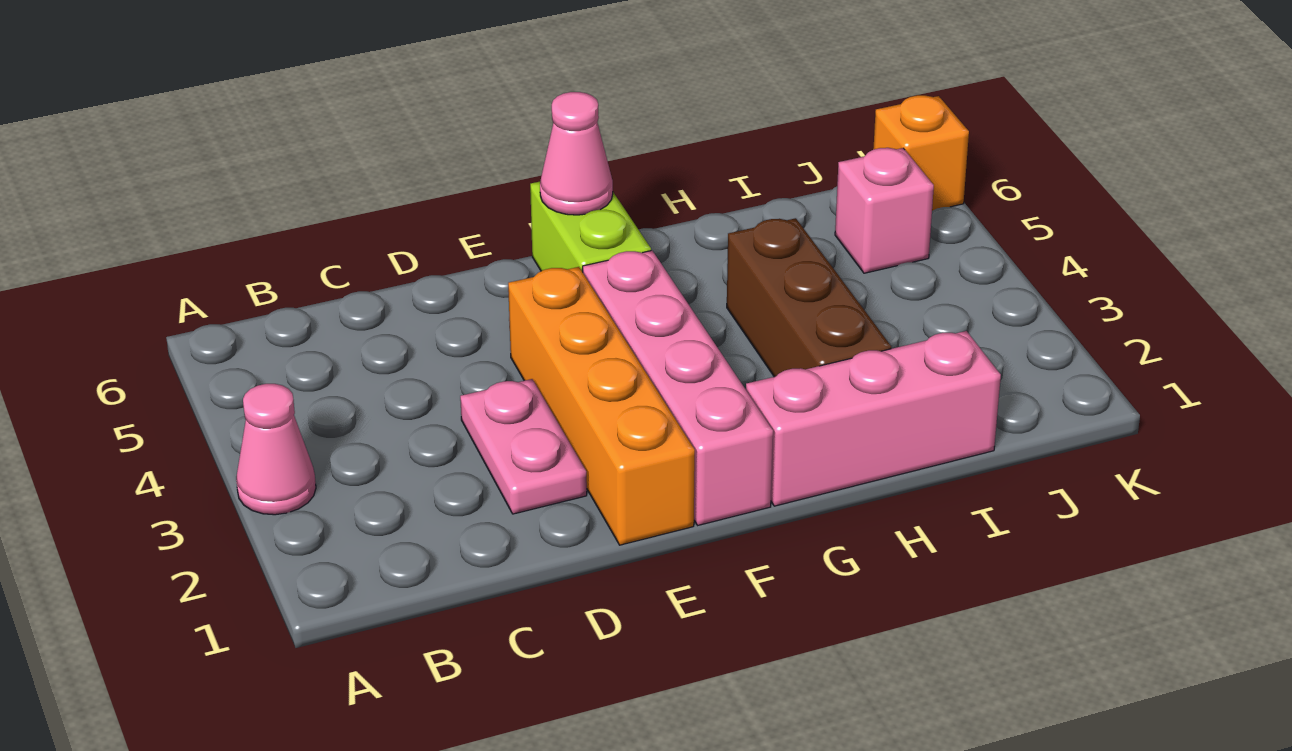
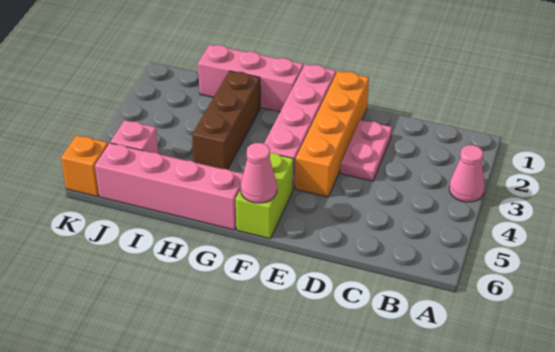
none -> pink brick G6:J6 level 1

